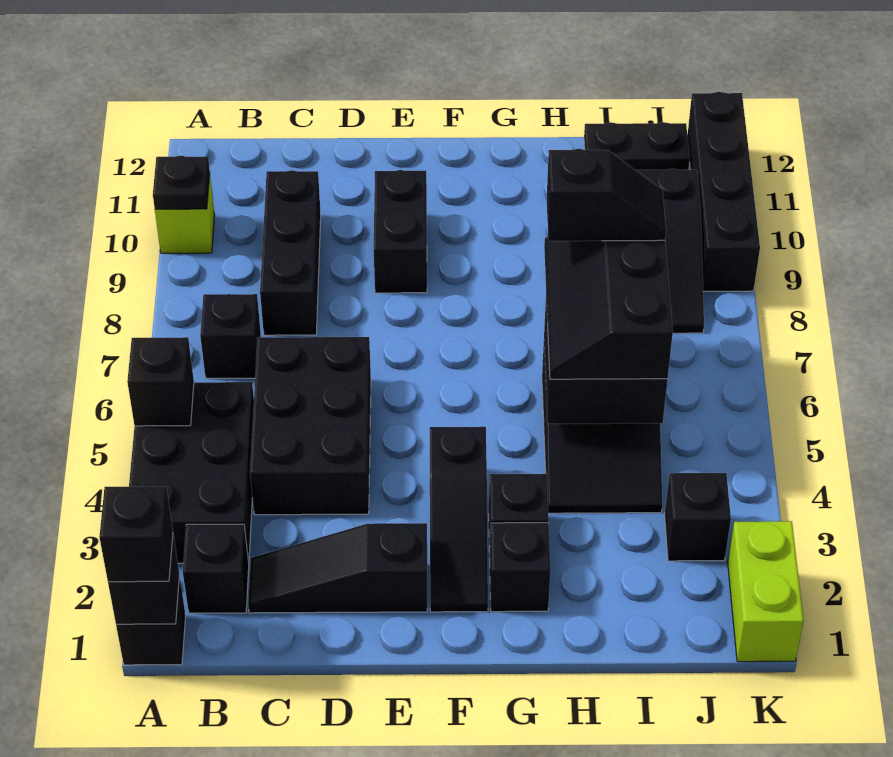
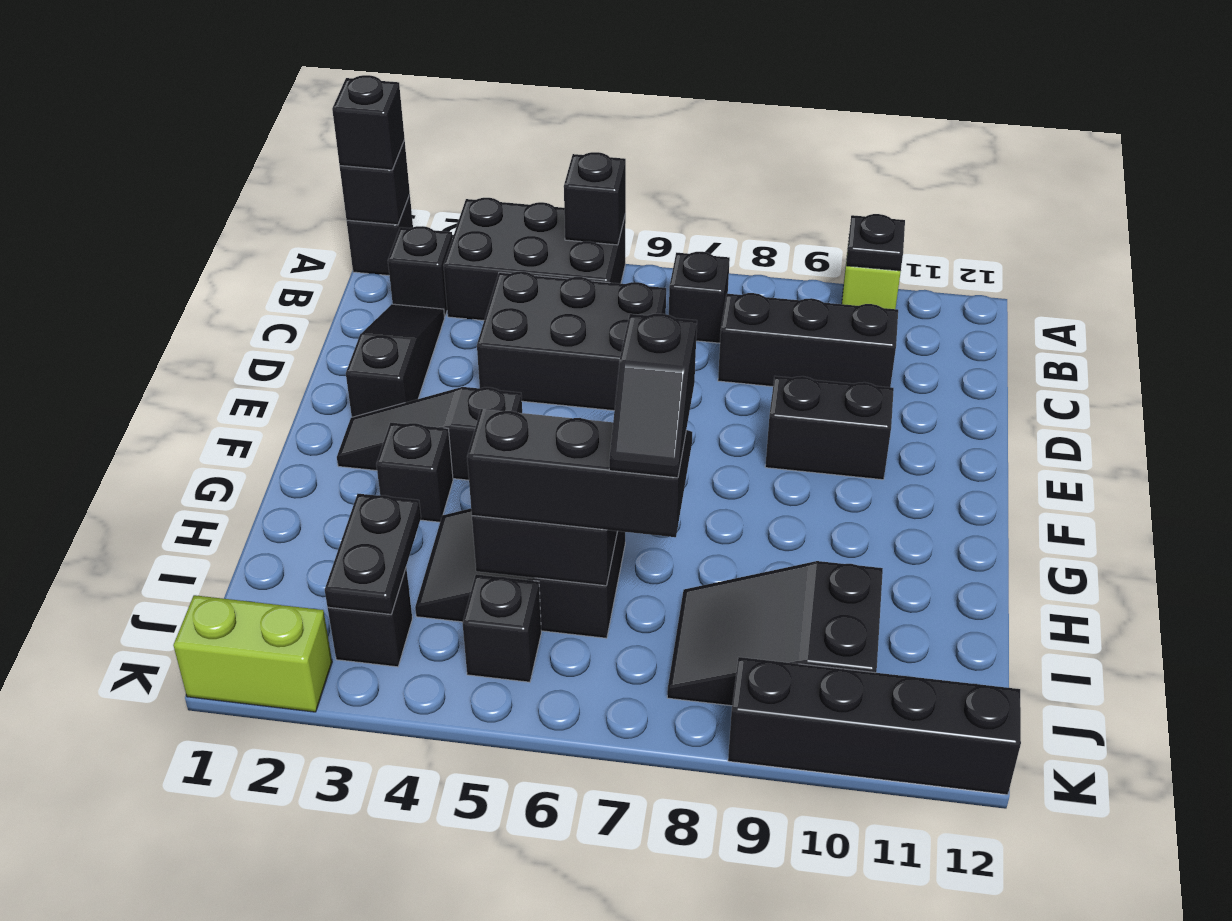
black brick G2 level 1 -> black brick J5 level 1
black plate I12:J12 level 1 -> black plate I3:J3 level 2

